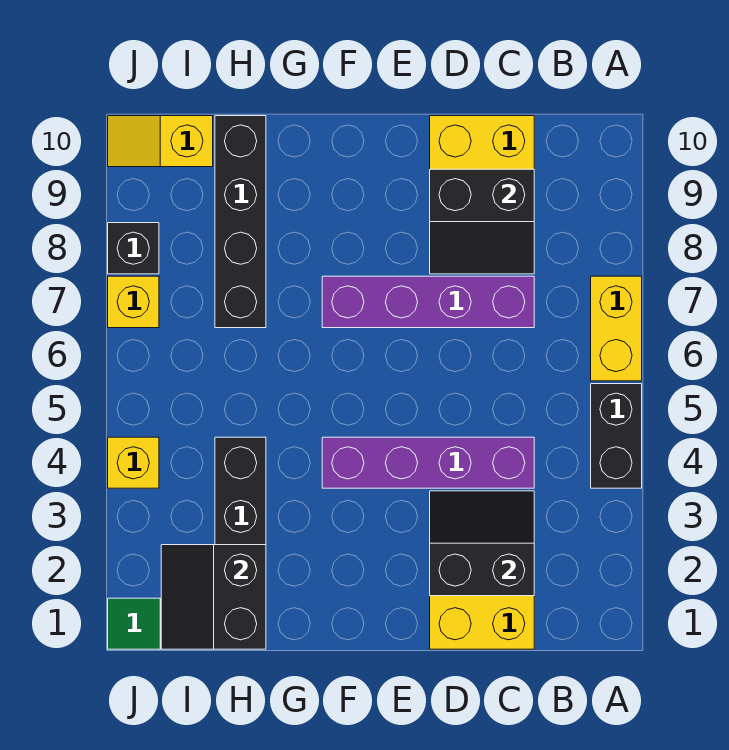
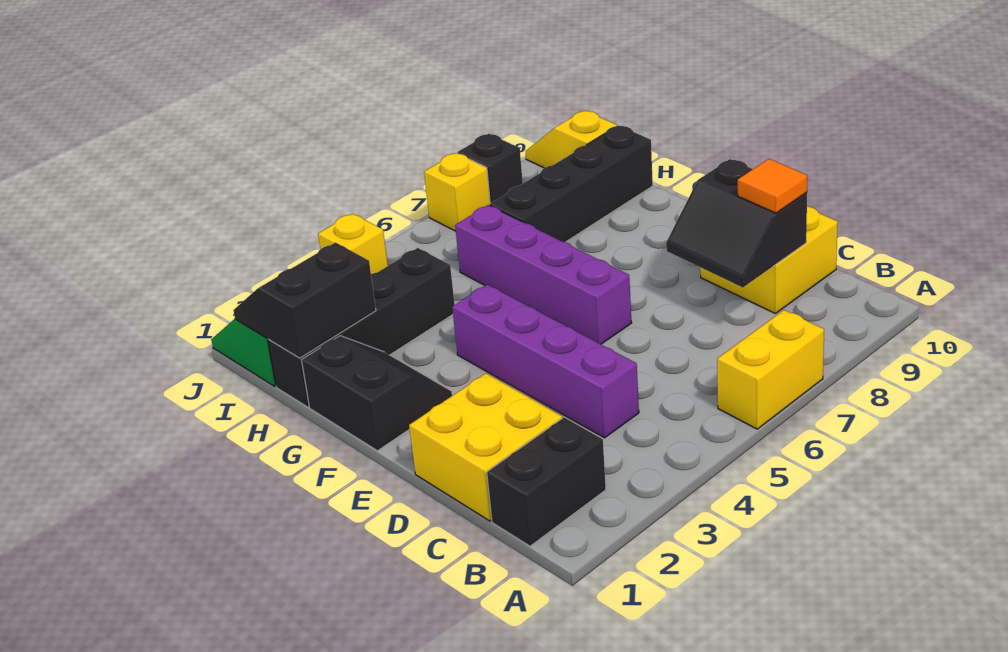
black brick A4:A5 level 1 -> black brick B1:B2 level 1
black slope C2:D3 level 2 top 2 -> black slope F1:G2 level 1 top 1
purple brick C7:F7 level 1 -> purple brick E6:H6 level 1
none -> orange tile C9 level 3

